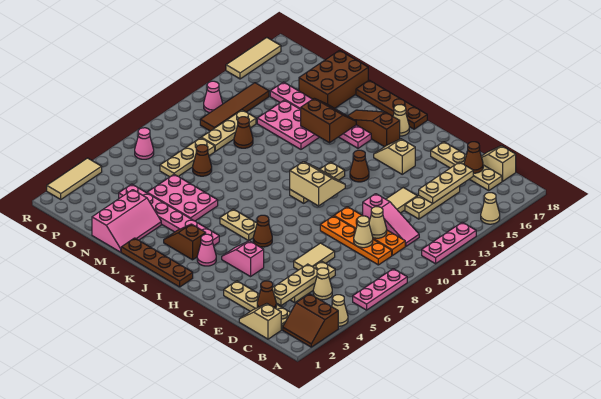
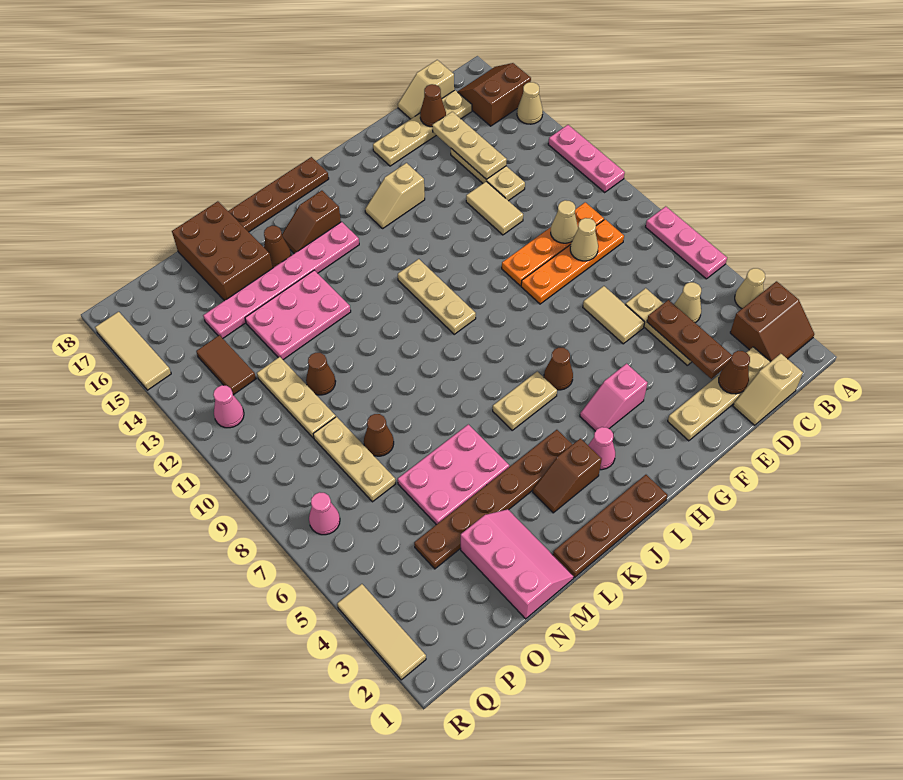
pink slope C11:E11 level 1 top E -> none
tan plate D3:D5 level 2 -> brown plate D3:D5 level 2
tan slope H10:I11 level 2 top 10 -> none
brown cone H13 level 1 -> brown cone L16 level 1
brown slope I16:K16 level 1 top I -> brown slope J16:K16 level 1 top J
tan cone I17 level 1 -> none
pink plate J4:O4 level 1 -> brown plate J4:O4 level 1
brown slope K14:L15 level 2 top 14 -> brown slope A16:B17 level 1 top 16
brown tile P11:P14 level 1 -> brown tile P13:P14 level 1

